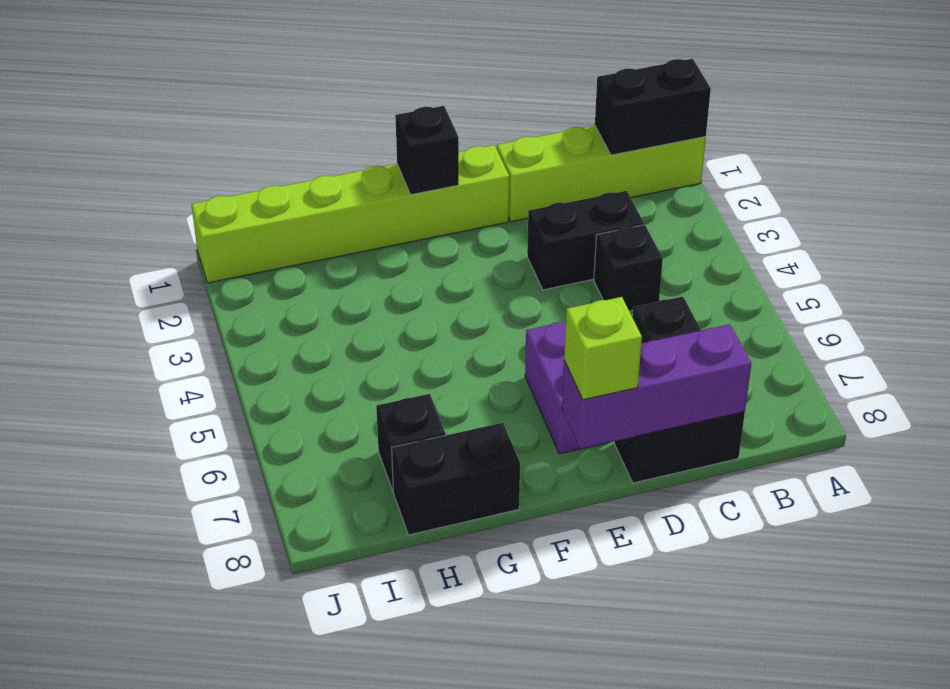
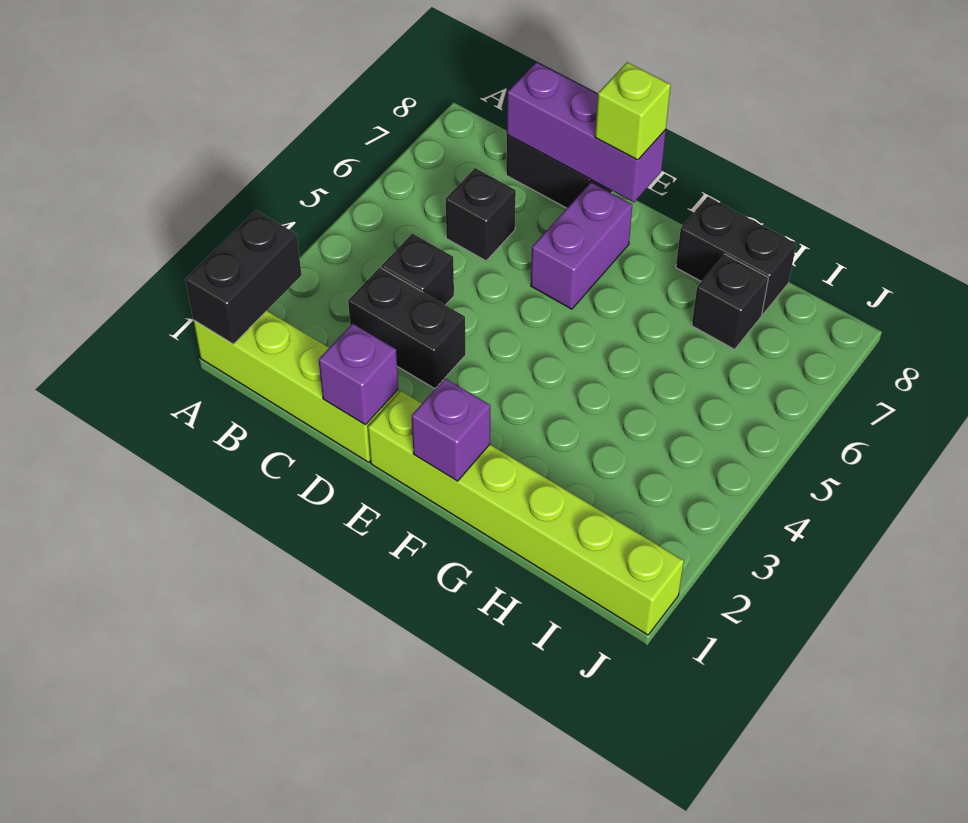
black brick A1:B1 level 2 -> black brick A1:A2 level 2
none -> purple brick D1 level 2
black brick F1 level 2 -> purple brick F1 level 2

